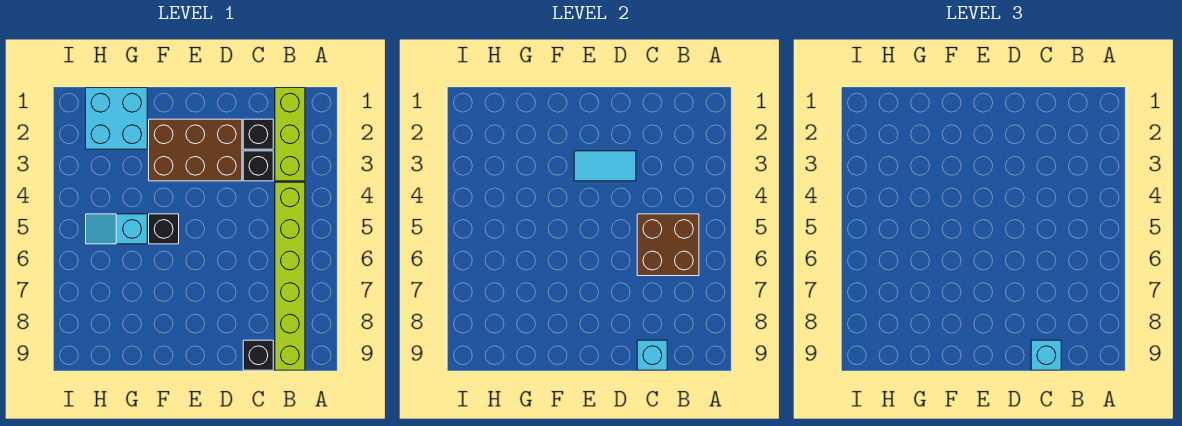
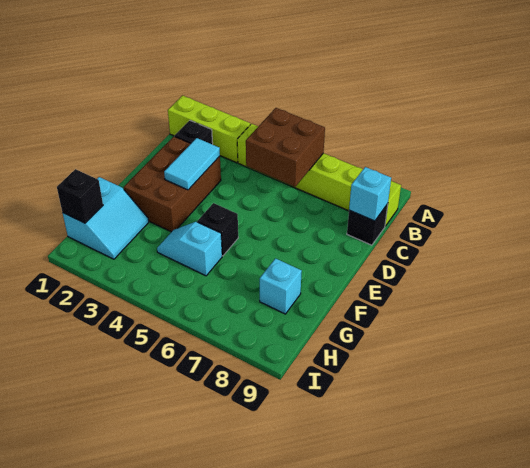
black brick C3 level 1 -> black brick H1 level 2
cyan brick C9 level 3 -> cyan brick G8 level 1
cyan brick G1:H2 level 1 -> cyan slope G1:H2 level 1 top 1
cyan slope G5:H5 level 1 top G -> cyan slope G4:G5 level 1 top 5

